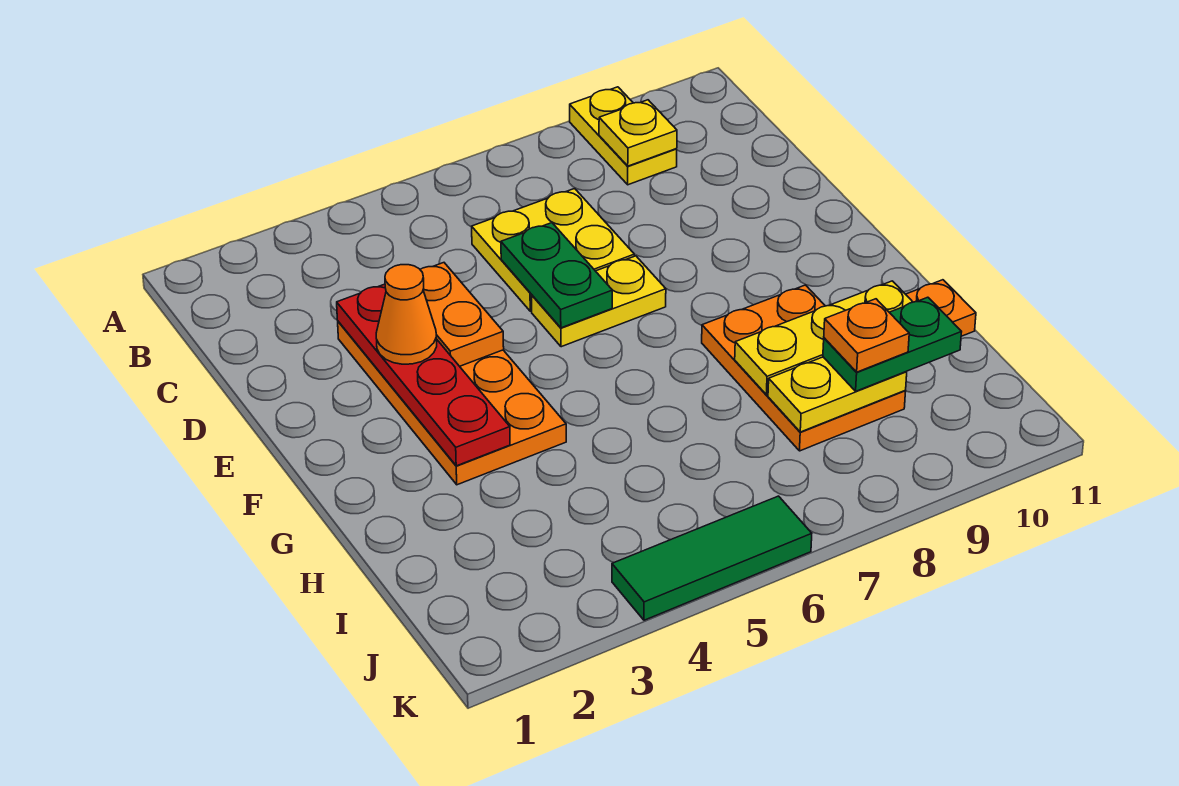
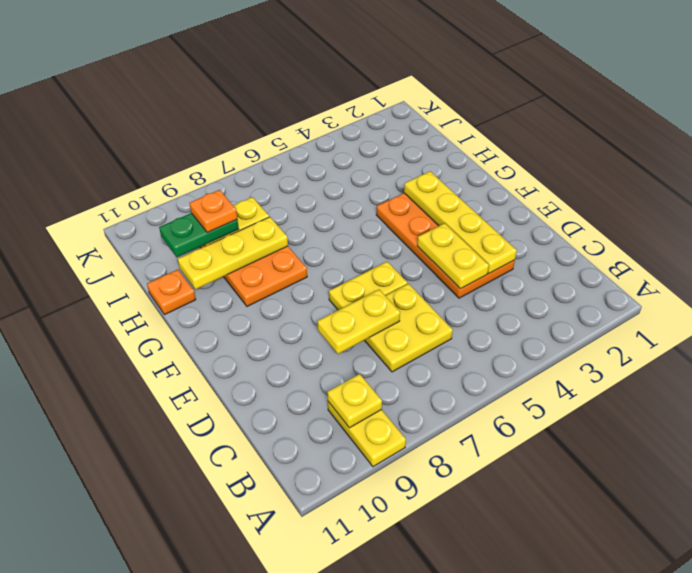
red plate D3:G3 level 2 -> yellow plate D3:G3 level 2
orange plate D4:E4 level 2 -> yellow plate D4:E4 level 2
green plate D6:E6 level 2 -> none
none -> yellow plate D7:D8 level 2
orange cone E3 level 3 -> none
green tile K4:K6 level 1 -> none

